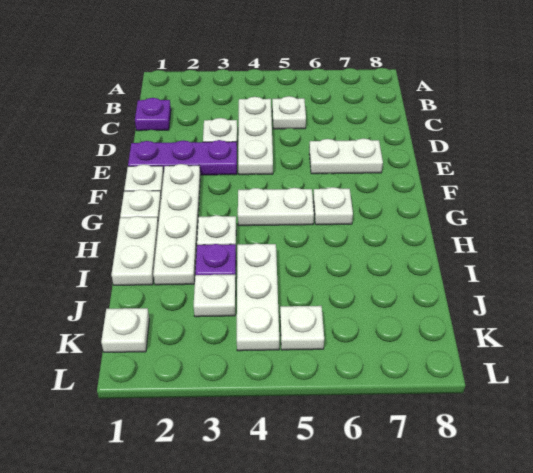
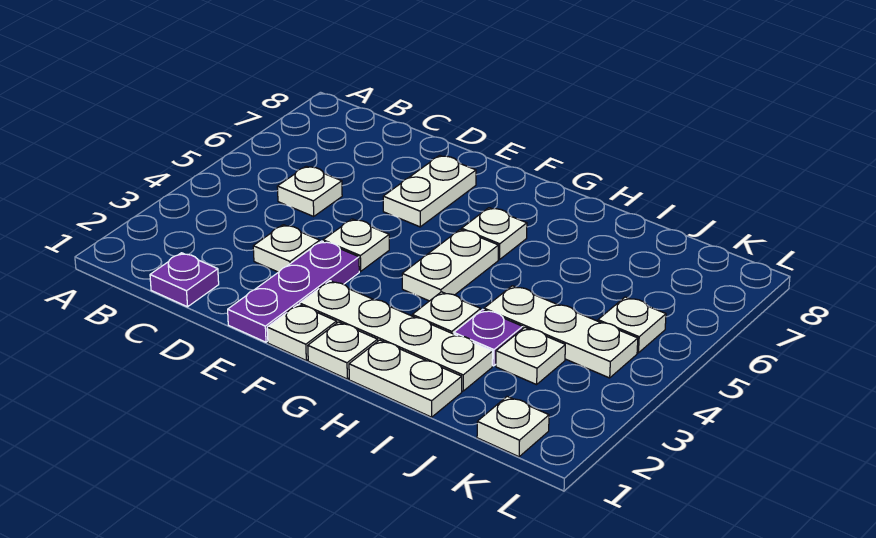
white plate C4:E4 level 1 -> white plate E4 level 1

